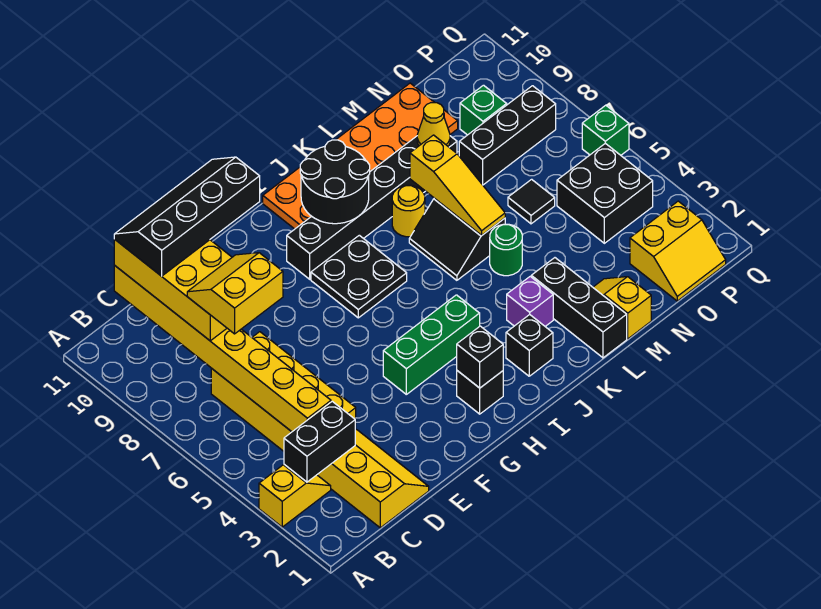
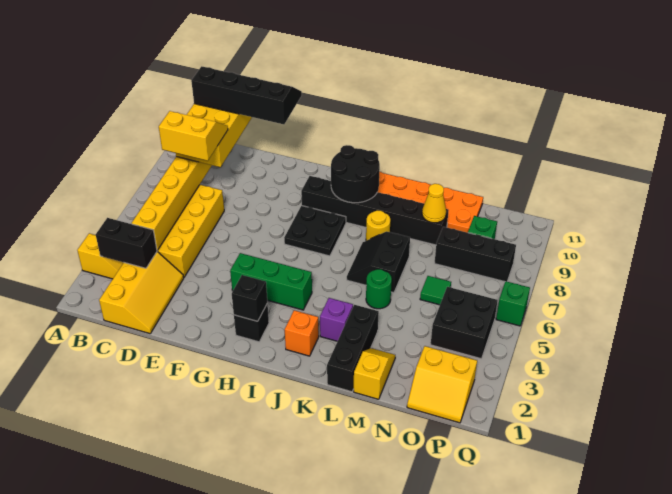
black brick J2 level 1 -> orange brick J2 level 1
yellow slope L6:L8 level 2 top 8 -> none
black tile N6 level 1 -> green tile N6 level 1

